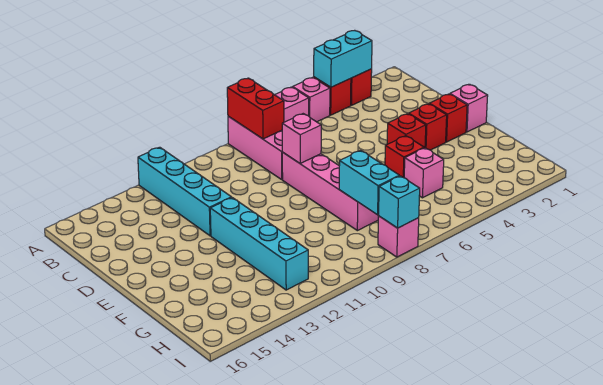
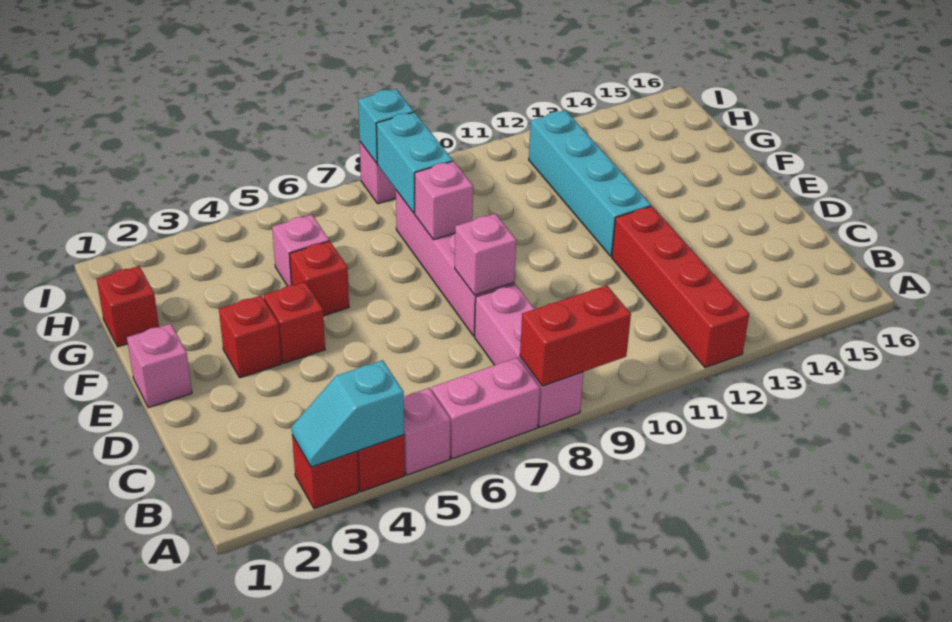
cyan brick A3:A4 level 2 -> cyan slope A3:A4 level 2 top 4
red brick A8:B8 level 2 -> red brick A8:A9 level 2
cyan brick A12:D12 level 1 -> red brick A12:D12 level 1
red brick E2 level 1 -> red brick G1 level 1
none -> pink brick F8 level 2

